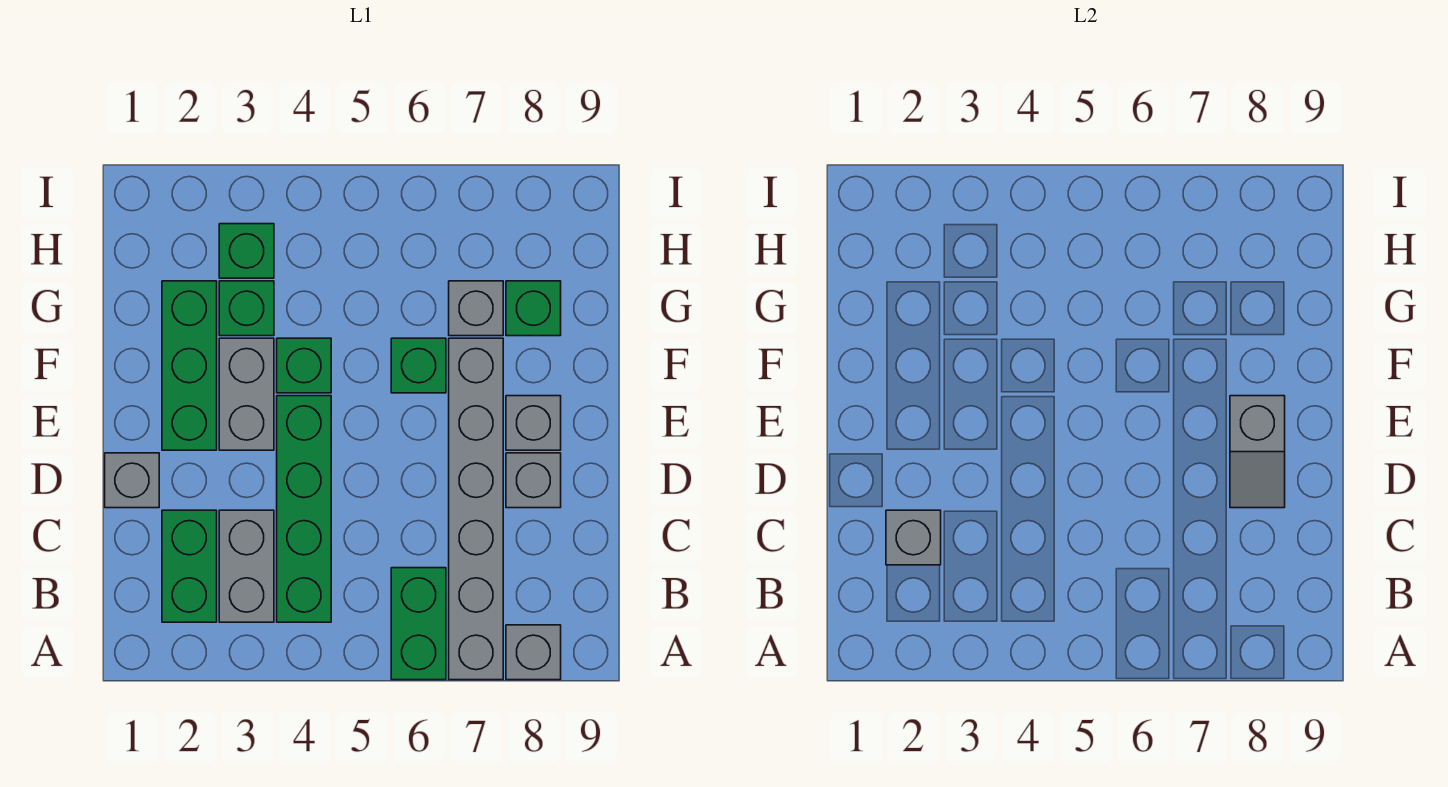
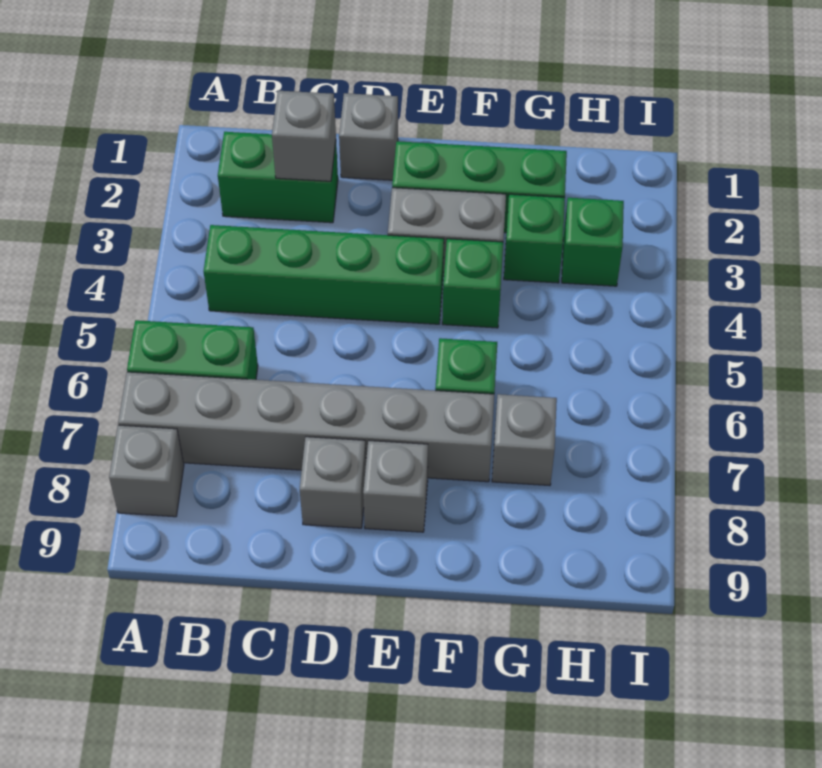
grey brick B3:C3 level 1 -> none
grey slope D8:E8 level 2 top E -> none
green brick G8 level 1 -> none

